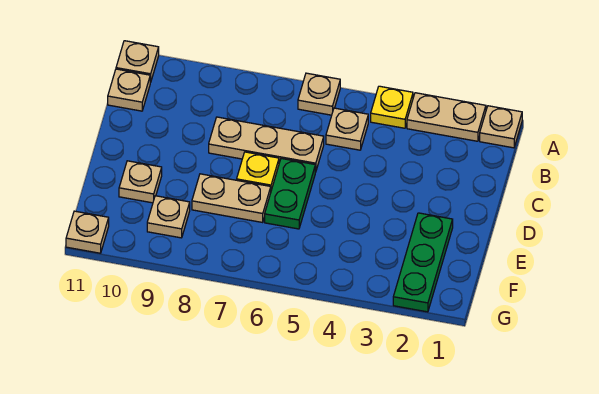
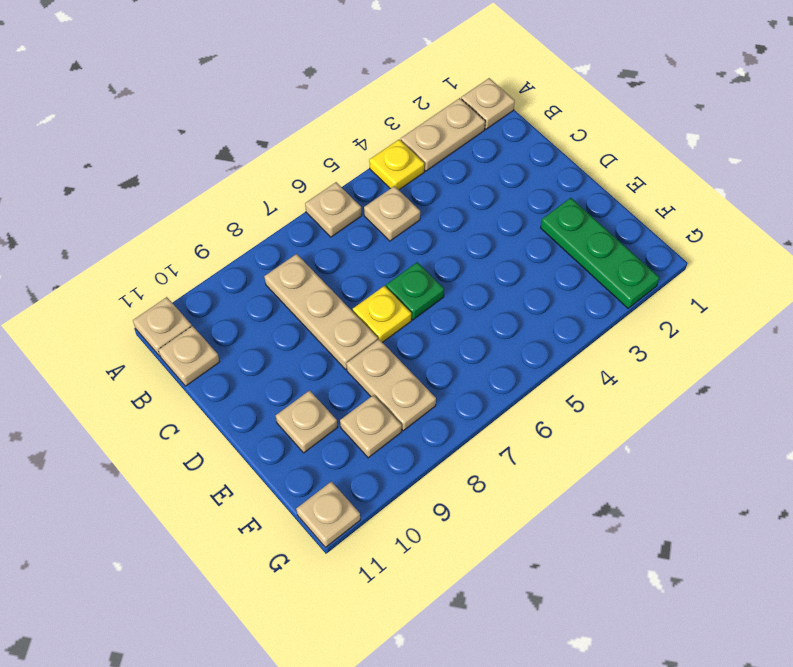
tan plate C6:C8 level 1 -> tan plate B8:D8 level 1
green plate D6:E6 level 1 -> green plate D6 level 1
tan plate E7:E8 level 1 -> tan plate E8:F8 level 1

